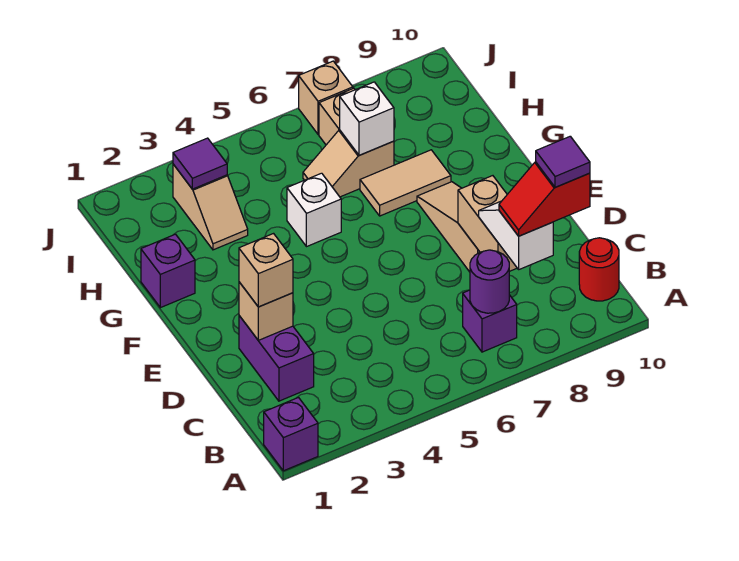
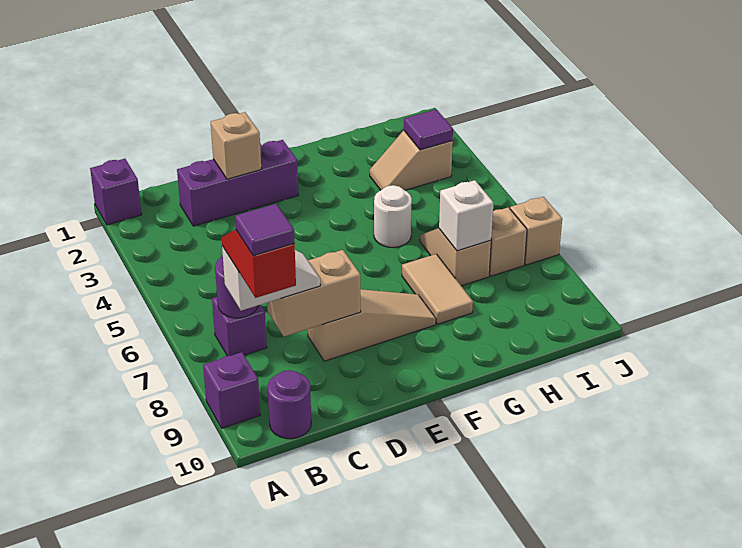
red round brick B10 level 1 -> purple round brick B10 level 1
purple brick C2:D2 level 1 -> purple brick C2:E2 level 1
tan brick D2 level 3 -> none
purple brick G1 level 1 -> purple brick A9 level 1
white brick G5 level 1 -> white round brick G5 level 1

